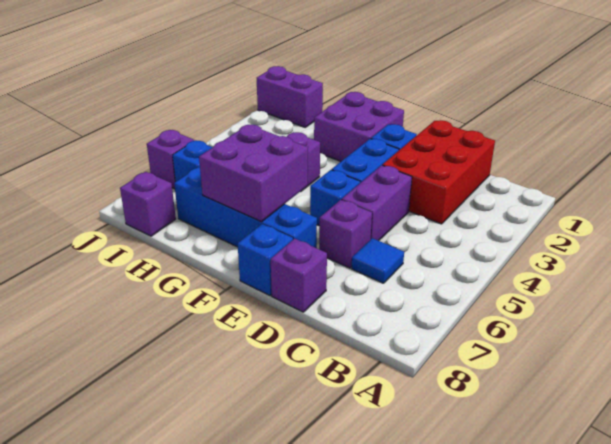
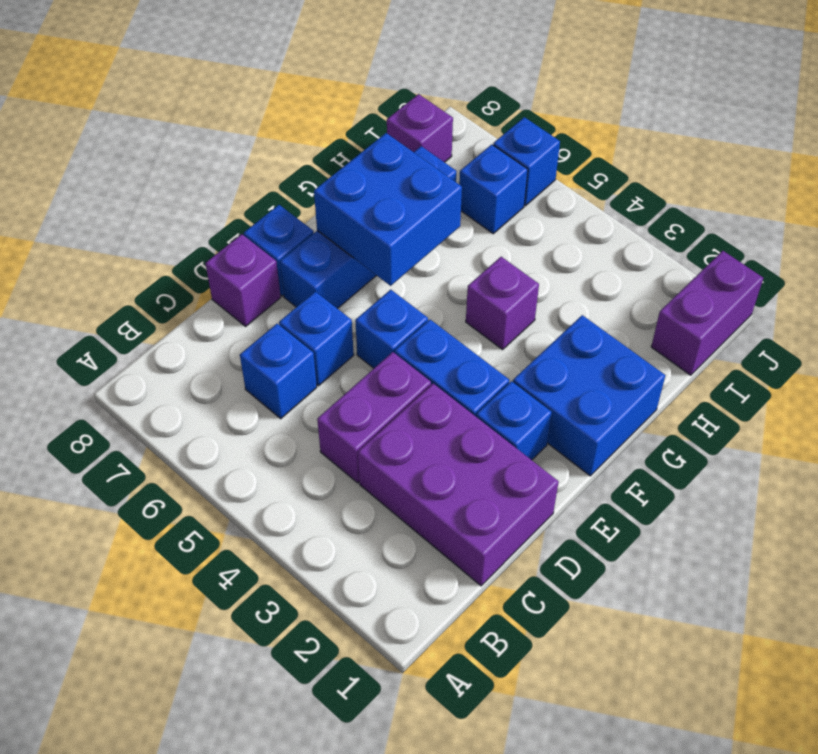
red brick C1:D3 level 1 -> purple brick C1:D3 level 1
blue tile C6 level 1 -> blue brick C6 level 1
purple brick D4:D5 level 1 -> purple brick C4:D4 level 1
purple brick D6 level 1 -> blue brick D6 level 1
purple brick F1:G2 level 1 -> blue brick F1:G2 level 1
purple brick F6:G7 level 2 -> blue brick F6:G7 level 2
purple brick J6 level 1 -> blue brick J6 level 1

